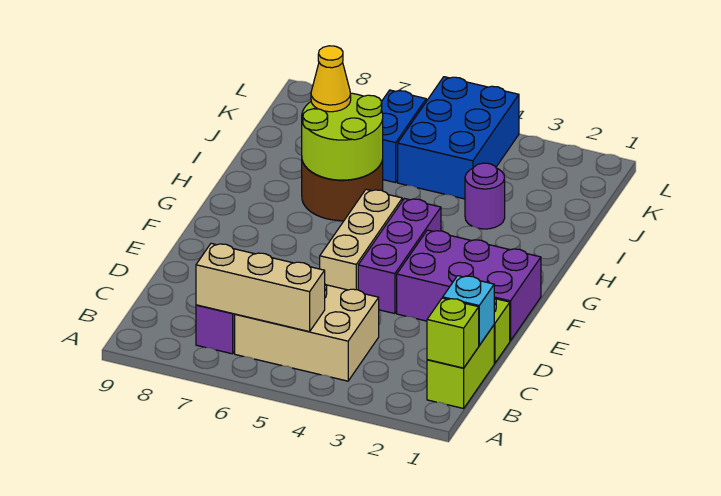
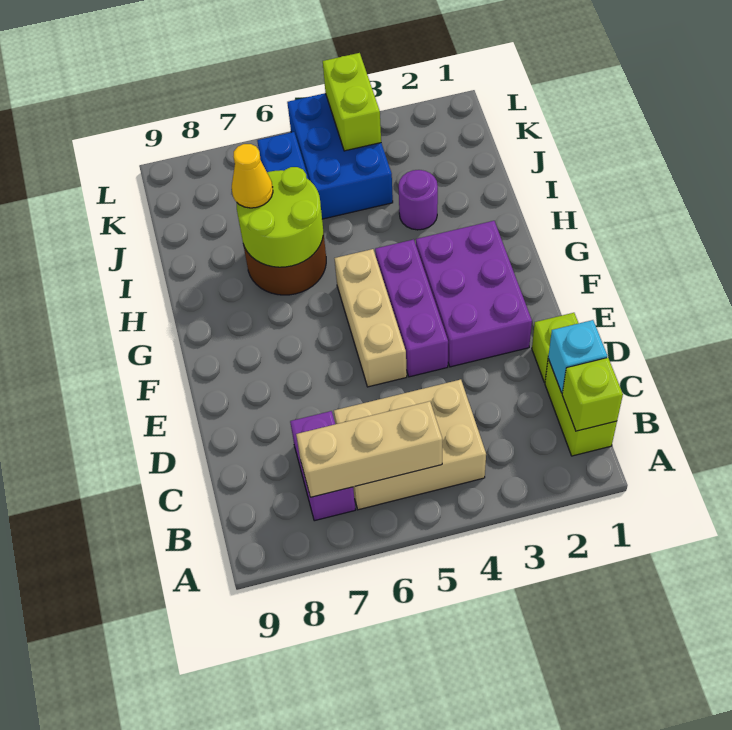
purple brick E1:F3 level 1 -> purple brick E2:G3 level 1
none -> lime brick K4:L4 level 2

